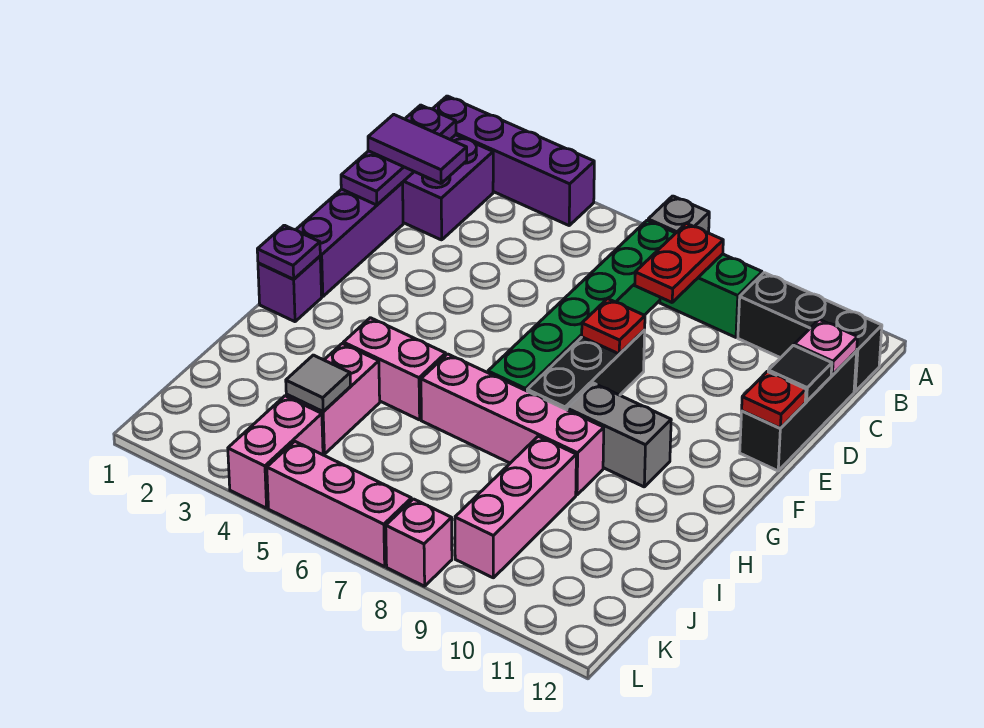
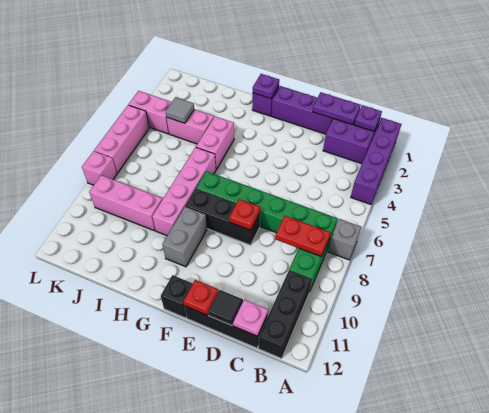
purple tile C1:C2 level 3 -> none
none -> black brick F12 level 1

